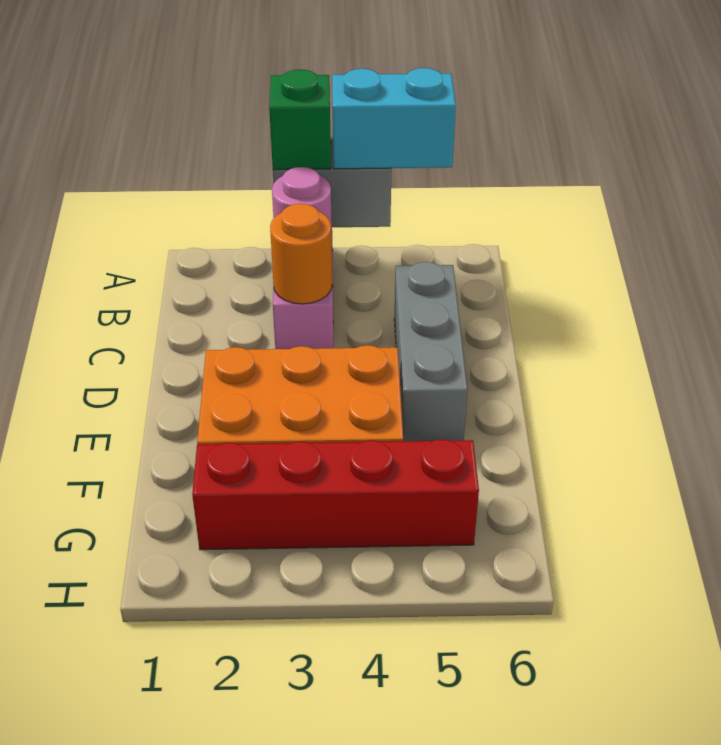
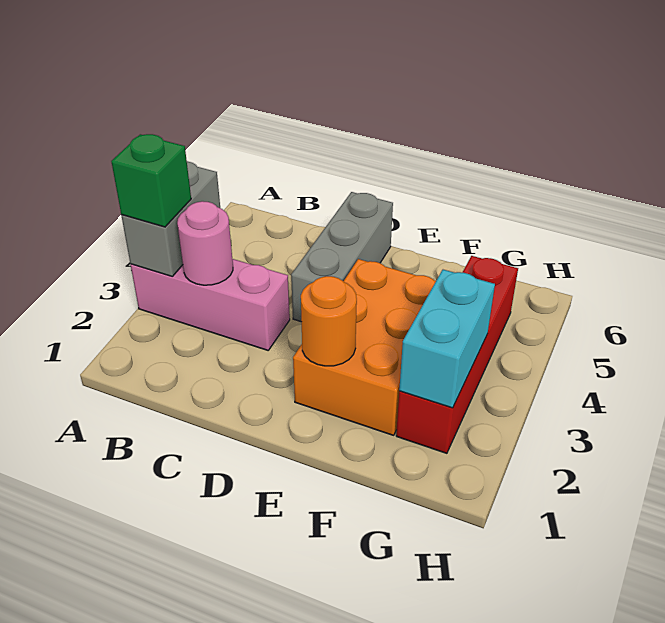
cyan brick A4:A5 level 3 -> cyan brick G2:G3 level 2
orange round brick C3 level 2 -> orange round brick E2 level 2
grey brick C5:E5 level 1 -> grey brick D4:D6 level 1

